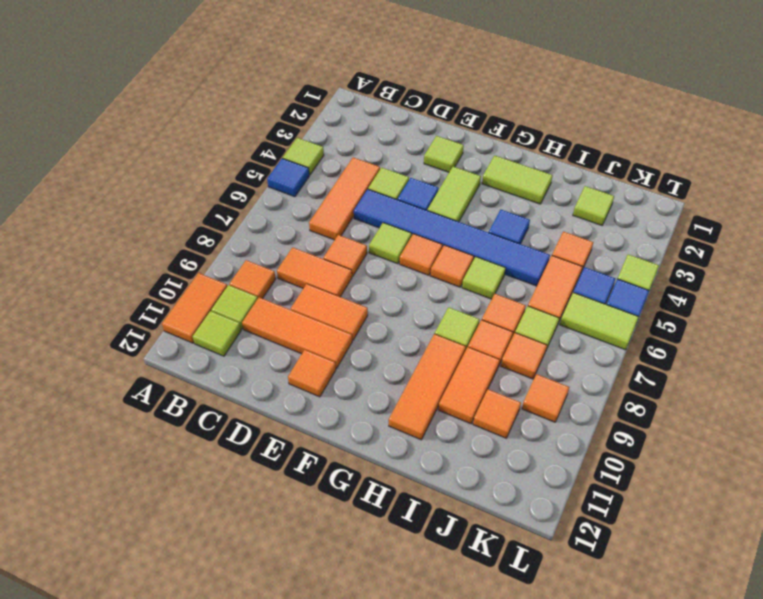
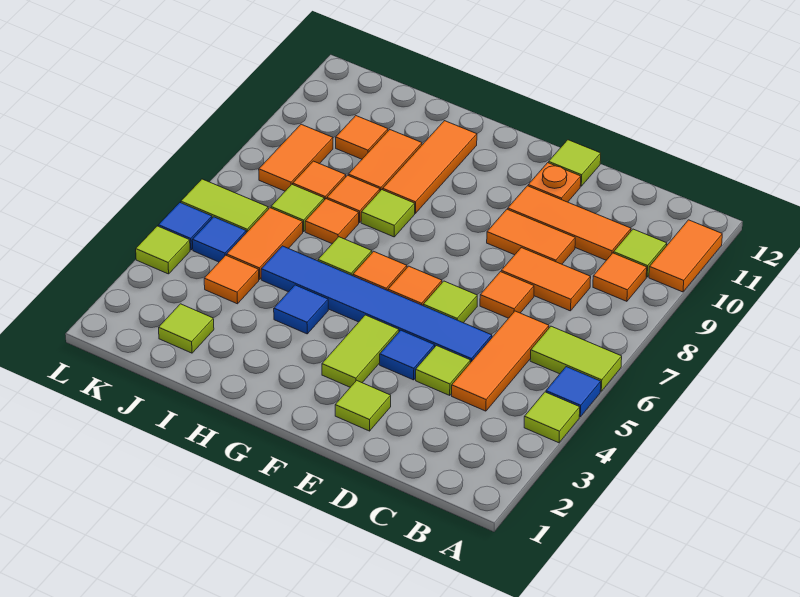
lime tile B11 level 1 -> lime tile E12 level 1
orange tile E11 level 1 -> orange plate E11 level 1
lime tile G2:H2 level 1 -> lime tile A6:B6 level 1
orange tile K9 level 1 -> orange tile K8:K9 level 1

